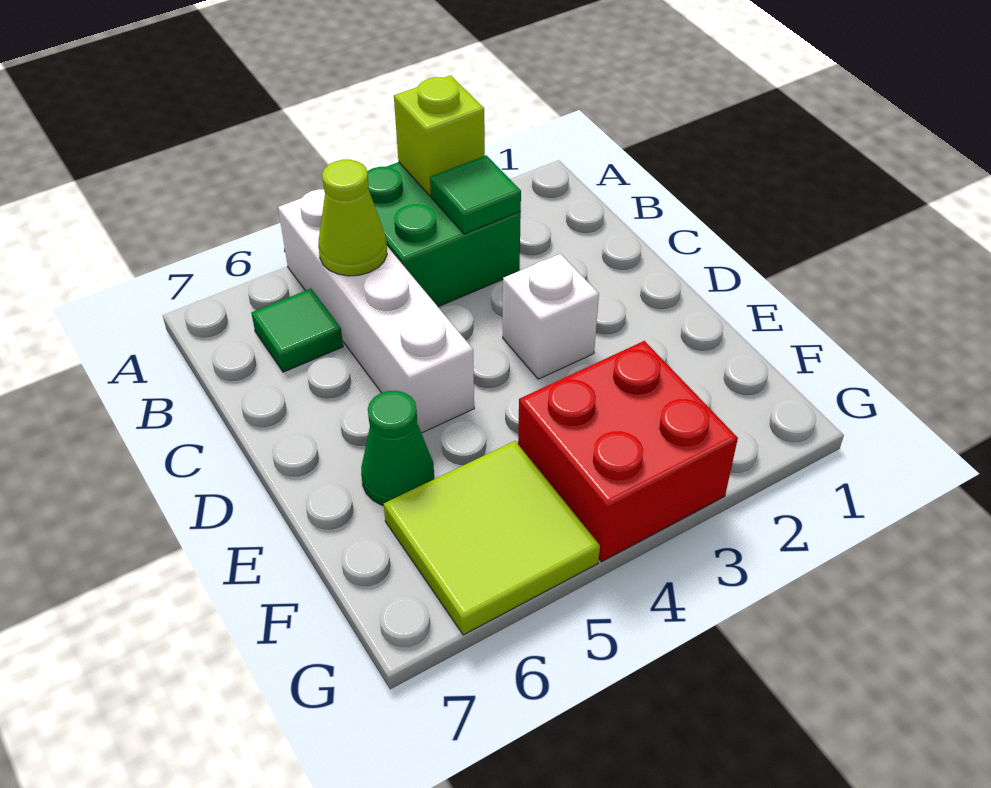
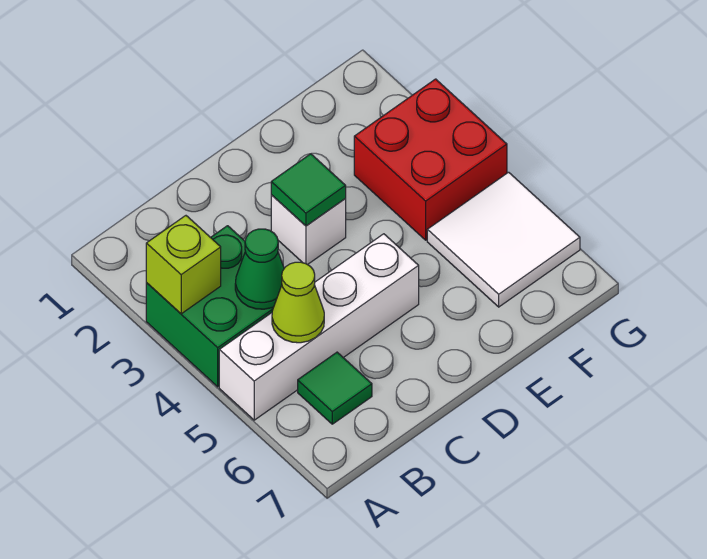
green tile B3 level 2 -> green tile D3 level 2
green cone E6 level 1 -> green cone B4 level 2
lime tile F5:G6 level 1 -> white tile F5:G6 level 1

